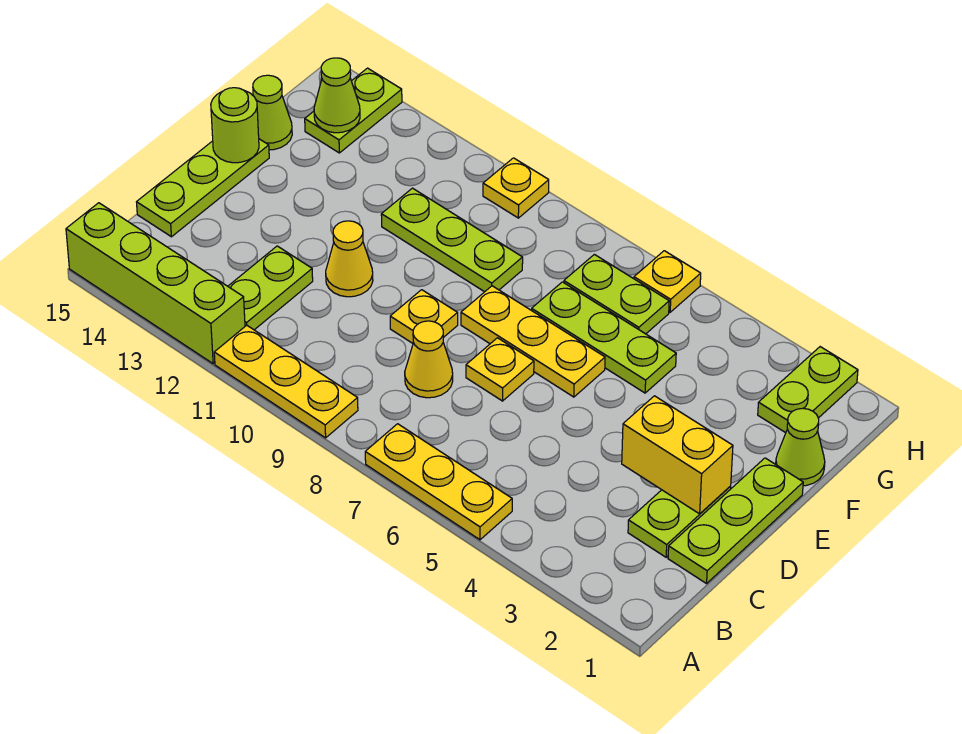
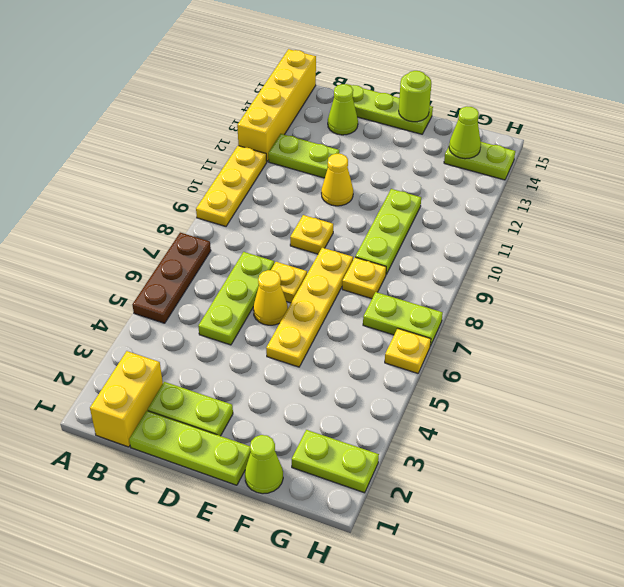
yellow plate A5:A7 level 1 -> brown plate A5:A7 level 1
lime brick A12:A15 level 1 -> yellow brick A12:A15 level 1
yellow cone C8 level 1 -> yellow cone D6 level 1
yellow brick D2:D3 level 2 -> yellow brick B1:B2 level 1
yellow plate E6:E8 level 1 -> yellow plate E5:E8 level 1
lime plate F5:F7 level 1 -> lime plate C5:C7 level 1
lime cone F15 level 1 -> lime cone C14 level 1
lime plate G6:G7 level 1 -> lime plate G7:H7 level 1
yellow plate H10 level 1 -> yellow plate F8 level 1

